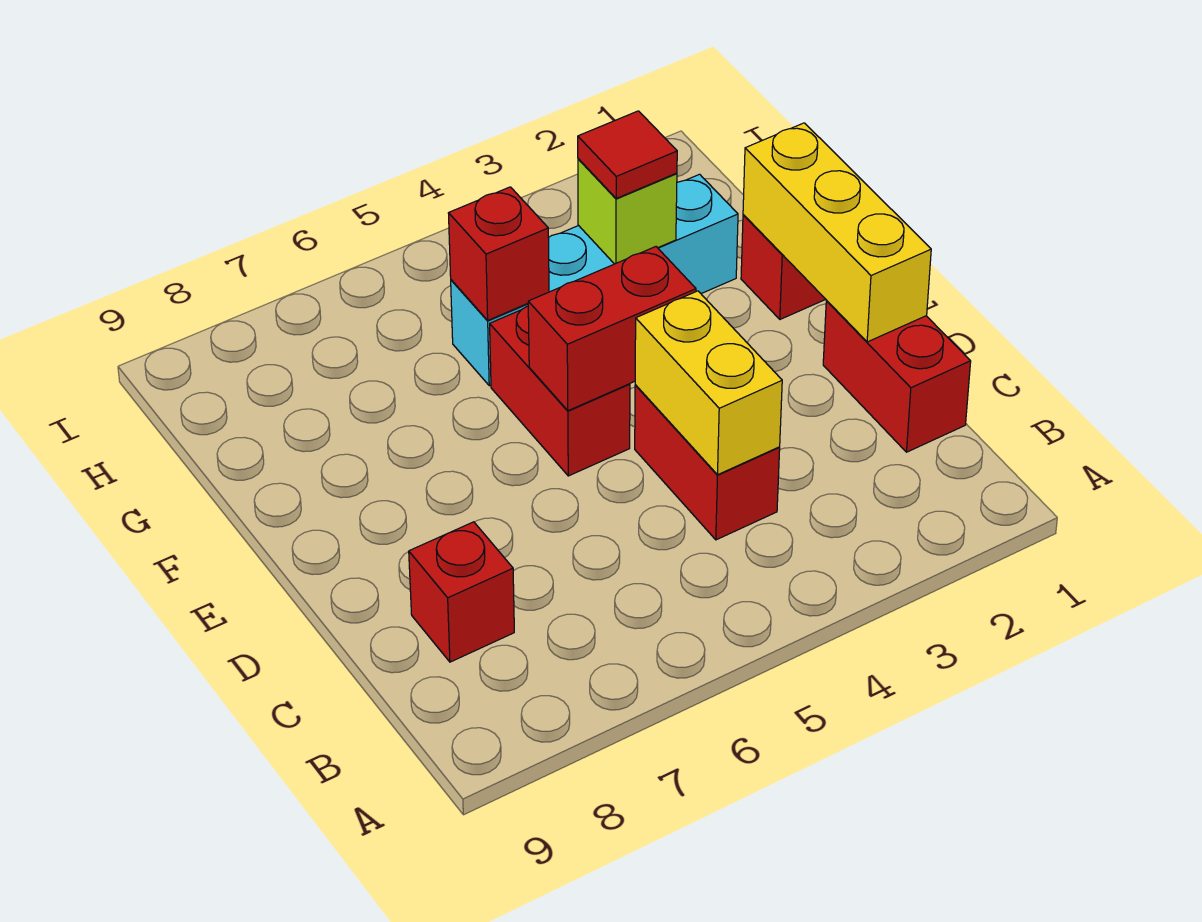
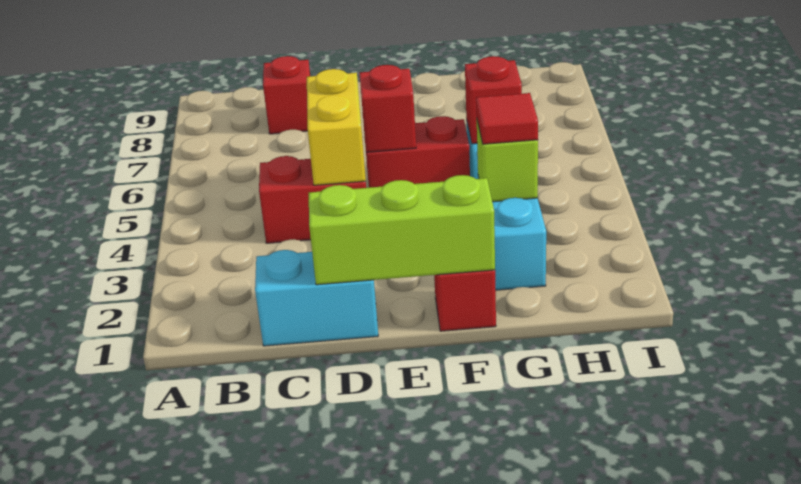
red brick C1:D1 level 1 -> cyan brick C1:D1 level 1
yellow brick C4:D4 level 2 -> yellow brick D4:D5 level 2
yellow brick D1:F1 level 2 -> lime brick D1:F1 level 2
red brick E4:E5 level 2 -> red brick E5 level 2

